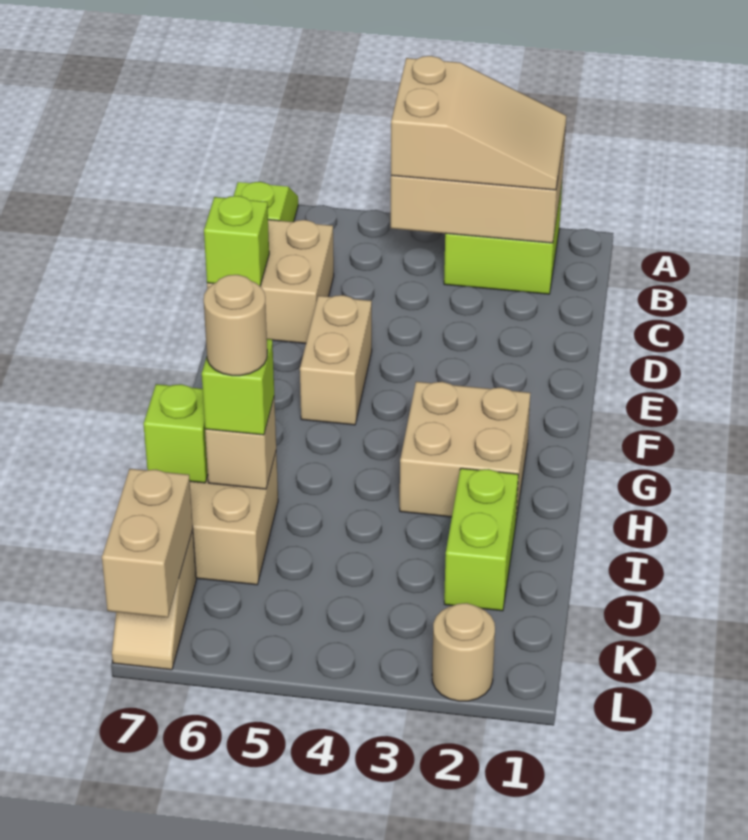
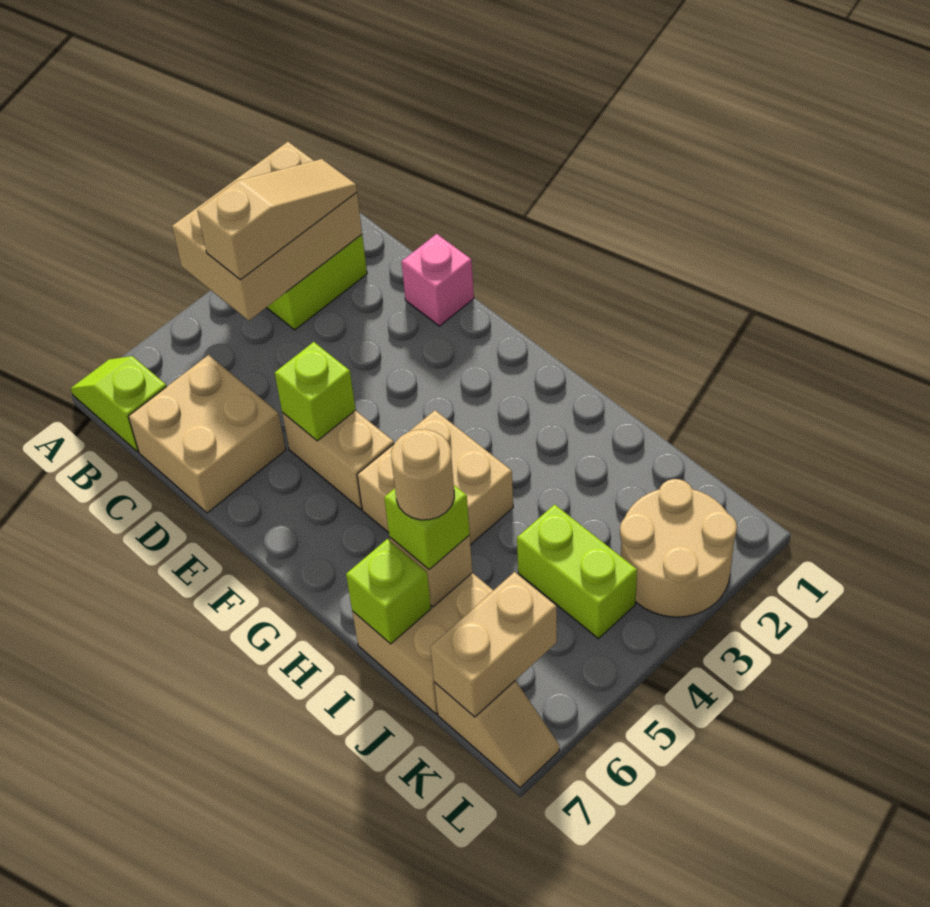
tan slope A2:B4 level 3 top 4 -> tan slope B2:B4 level 3 top 4
none -> pink brick D1 level 1
lime brick D7 level 2 -> lime brick E5 level 2
tan brick G2:H3 level 1 -> tan brick G4:H5 level 1
lime brick I2:J2 level 1 -> lime brick J4:K4 level 1
tan brick K7:L7 level 2 -> tan brick K6:K7 level 2
tan round brick L2 level 1 -> tan round brick K2:L3 level 1

